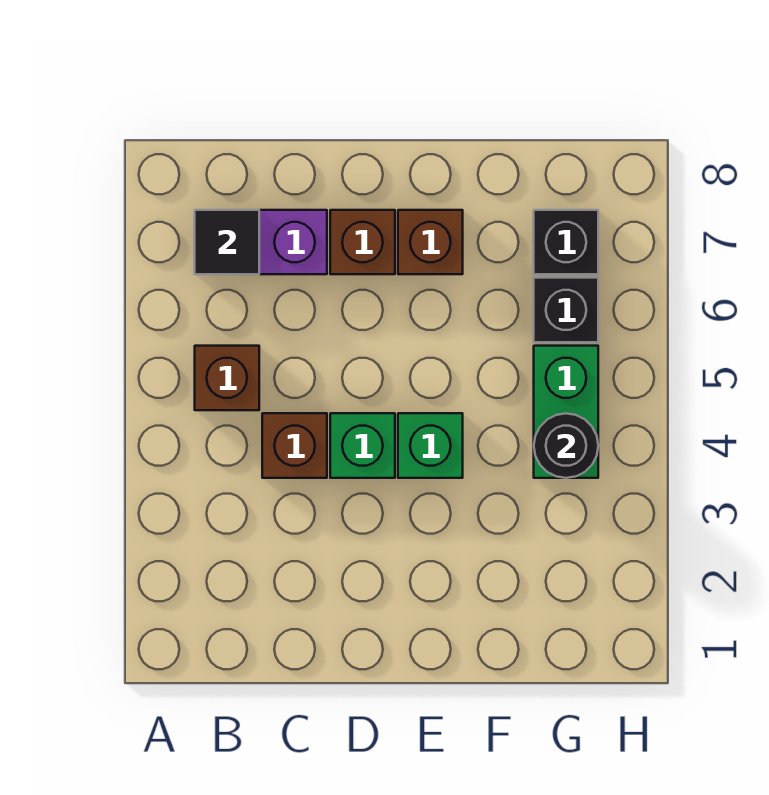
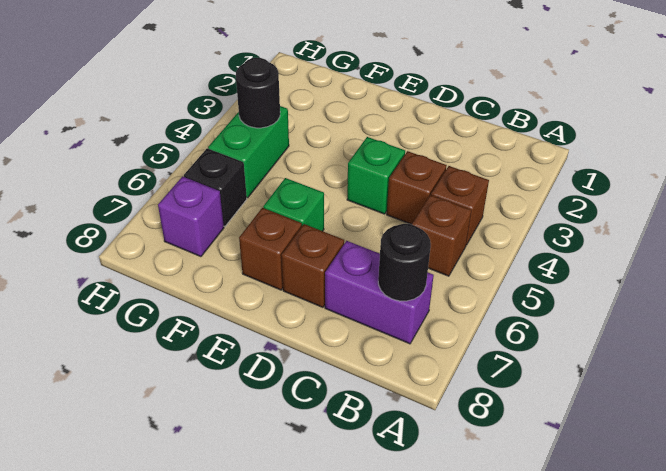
none -> brown brick B4 level 1
black tile B7 level 2 -> black round brick B7 level 2
green brick E4 level 1 -> green brick E6 level 1
black brick G7 level 1 -> purple brick G7 level 1

